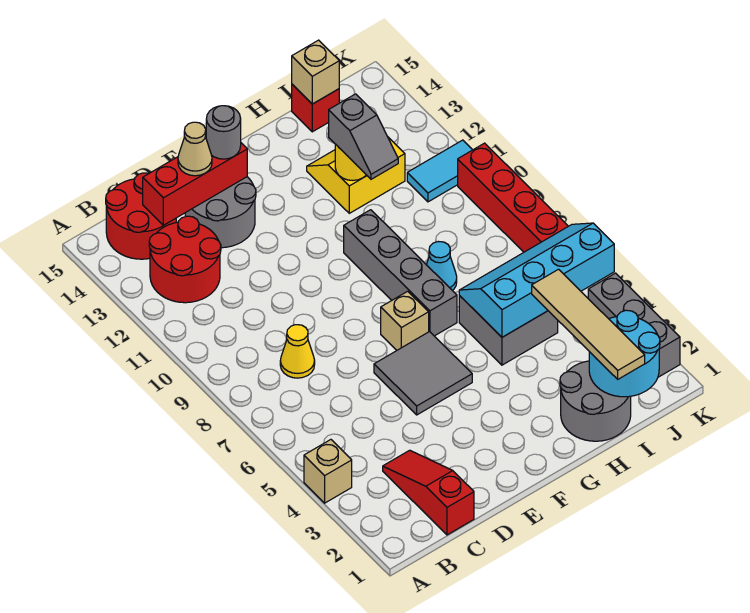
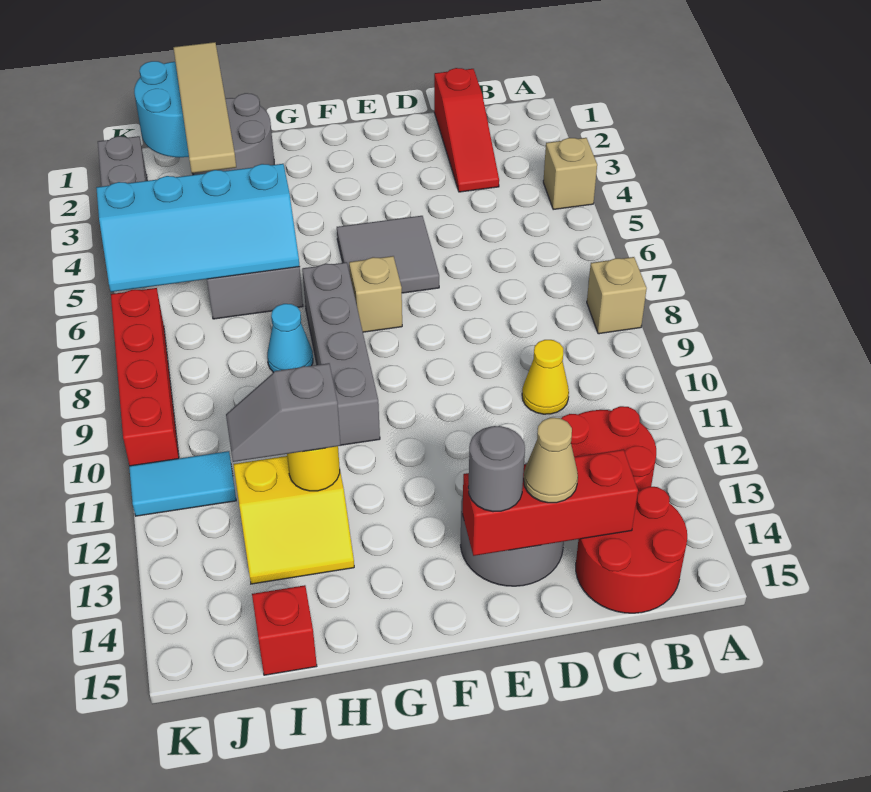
yellow cone C8 level 1 -> yellow cone C10 level 1
grey slope H11:H12 level 3 top 12 -> grey slope H12:I12 level 3 top H
tan brick I15 level 2 -> tan brick A8 level 1

